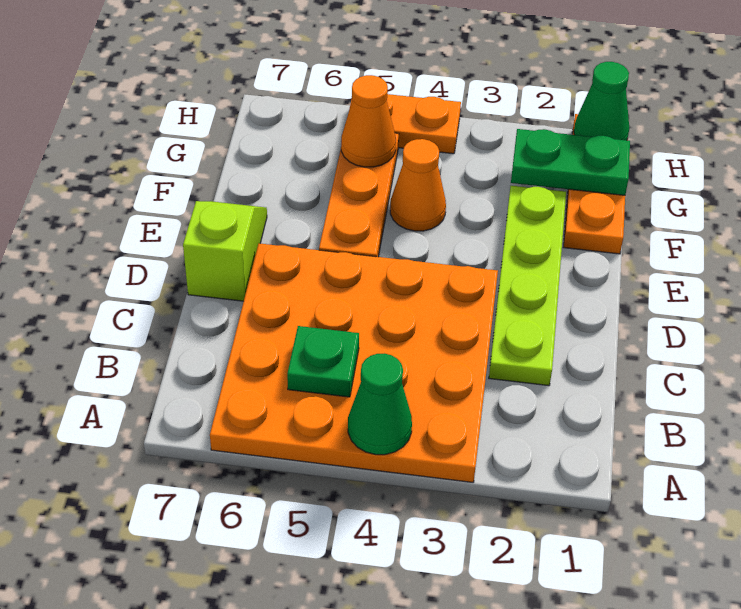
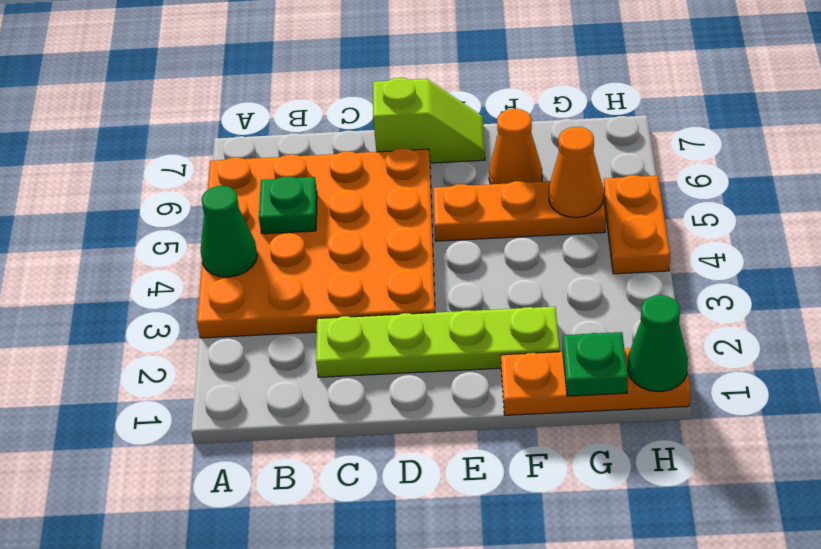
orange cone F4 level 1 -> orange cone F6 level 1
green plate G1:G2 level 2 -> green plate G1 level 2

